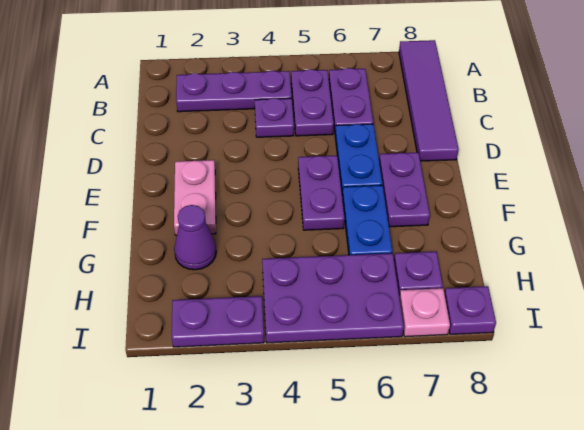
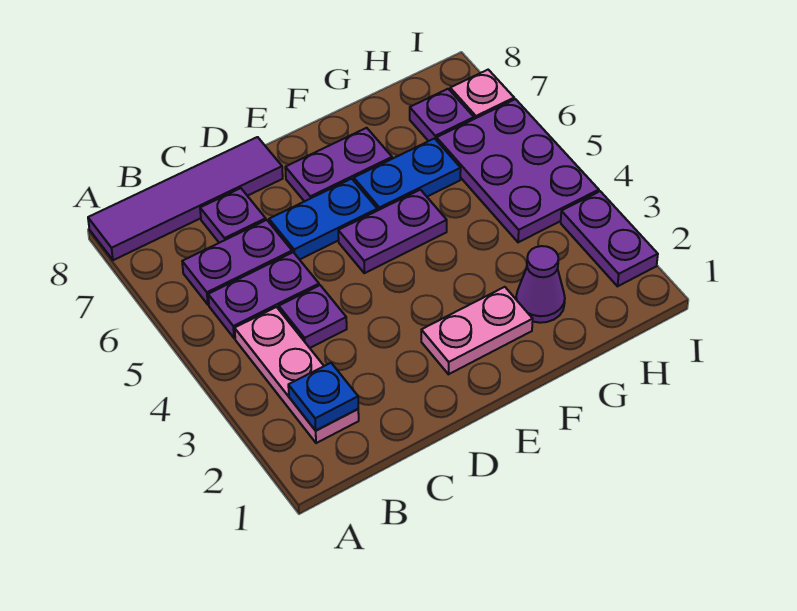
purple plate B2:B4 level 1 -> pink plate B2:B4 level 1
none -> blue plate B2 level 2
purple plate I8 level 1 -> purple plate C7 level 1

